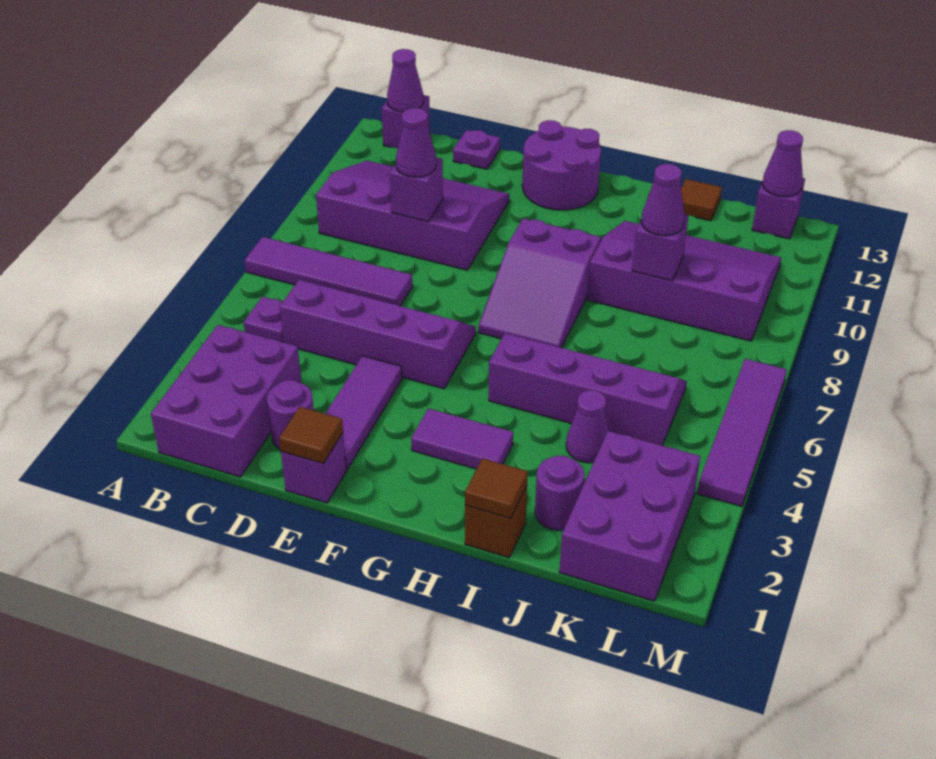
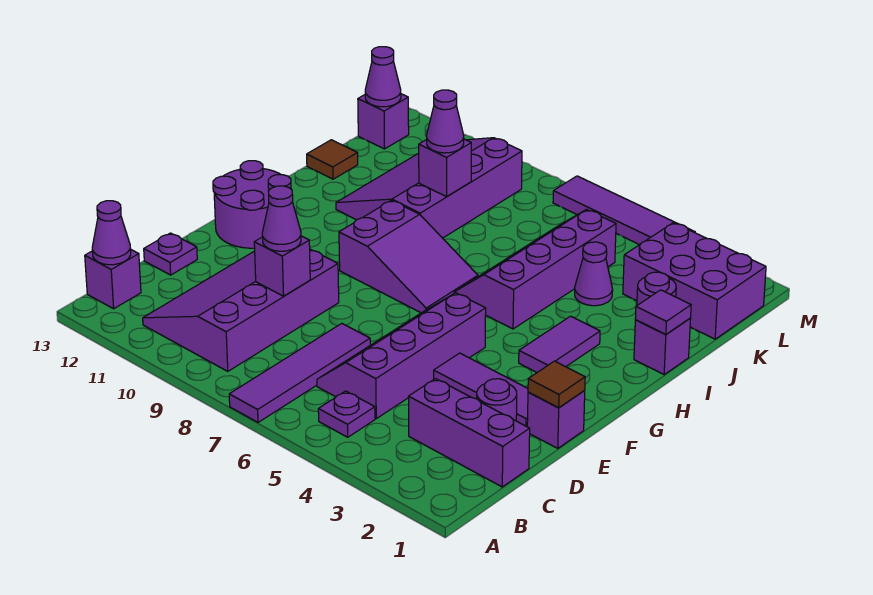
purple brick B1:C3 level 1 -> purple brick C1:C3 level 1
brown brick I1 level 1 -> purple brick I1 level 1
brown tile I1 level 2 -> purple tile I1 level 2

